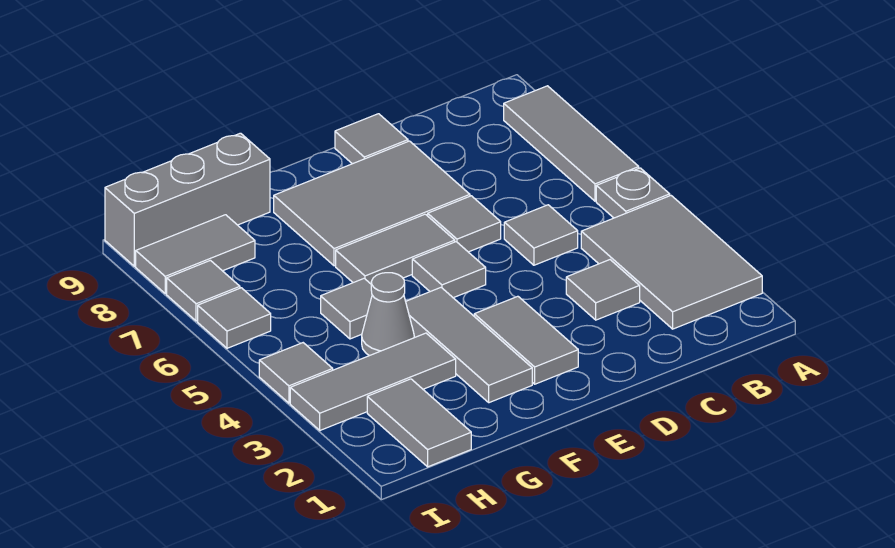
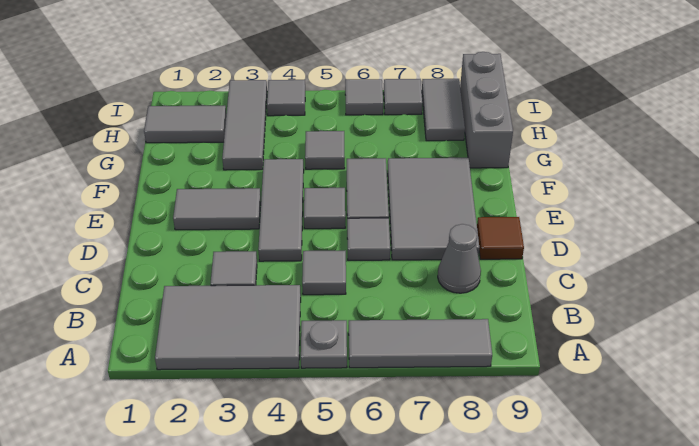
grey tile D9 level 1 -> brown tile D9 level 1
grey tile F2:F4 level 1 -> grey tile D4:F4 level 1
grey cone G4 level 1 -> grey cone C8 level 1

